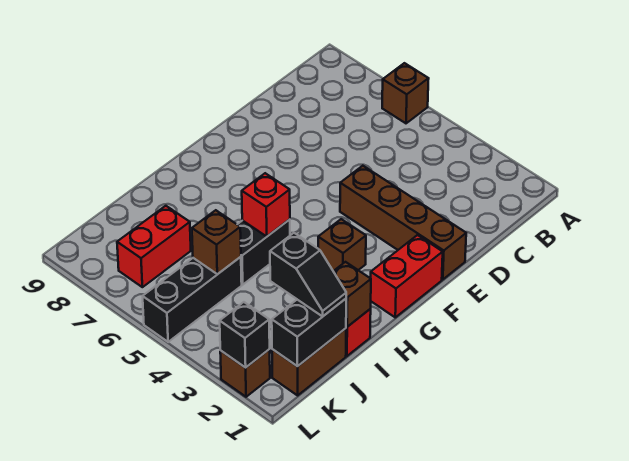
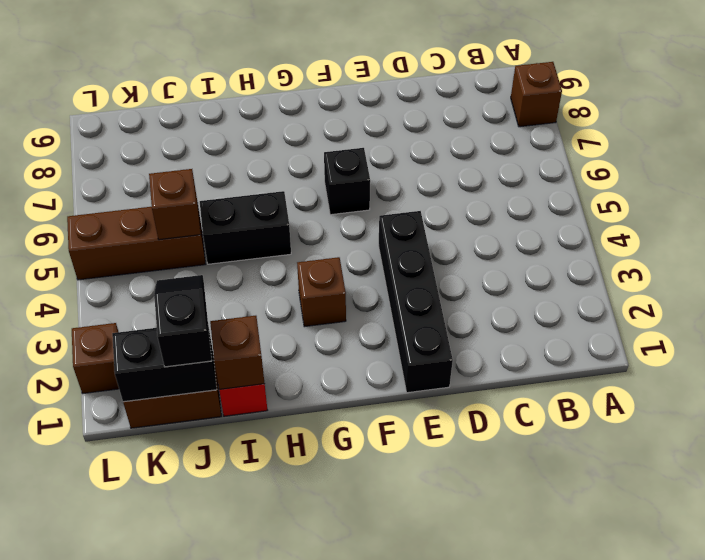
brown brick A6 level 1 -> brown brick A8 level 1
brown brick E1:E4 level 1 -> black brick E1:E4 level 1
red brick F1:G1 level 1 -> none
red brick H5 level 2 -> none
black slope J1:J2 level 3 top 2 -> black slope J1:J2 level 3 top 1
black brick J5:L5 level 1 -> brown brick J5:L5 level 1
red brick J7:K7 level 1 -> none
black brick L2 level 2 -> black brick F6 level 1

